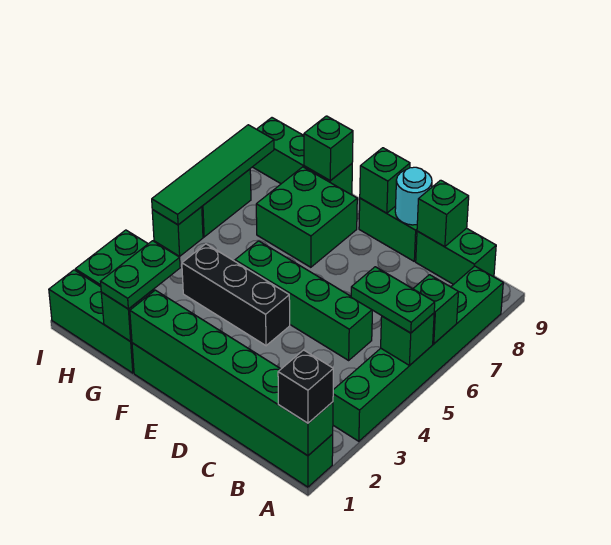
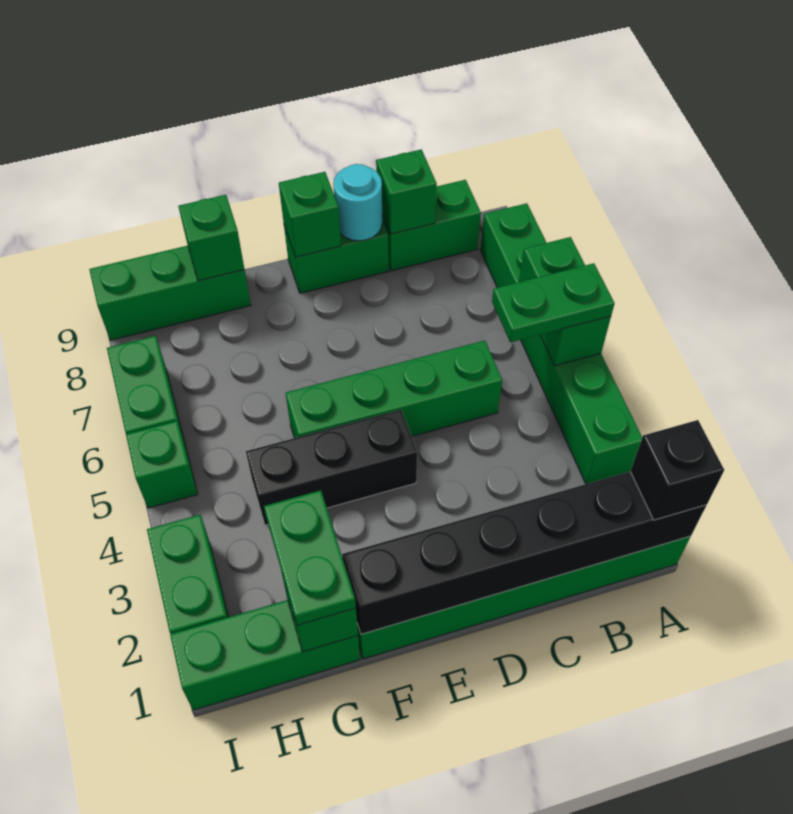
green brick A1:F1 level 2 -> black brick A1:F1 level 2
green brick F7:G8 level 1 -> none
green tile I5:I8 level 2 -> none

